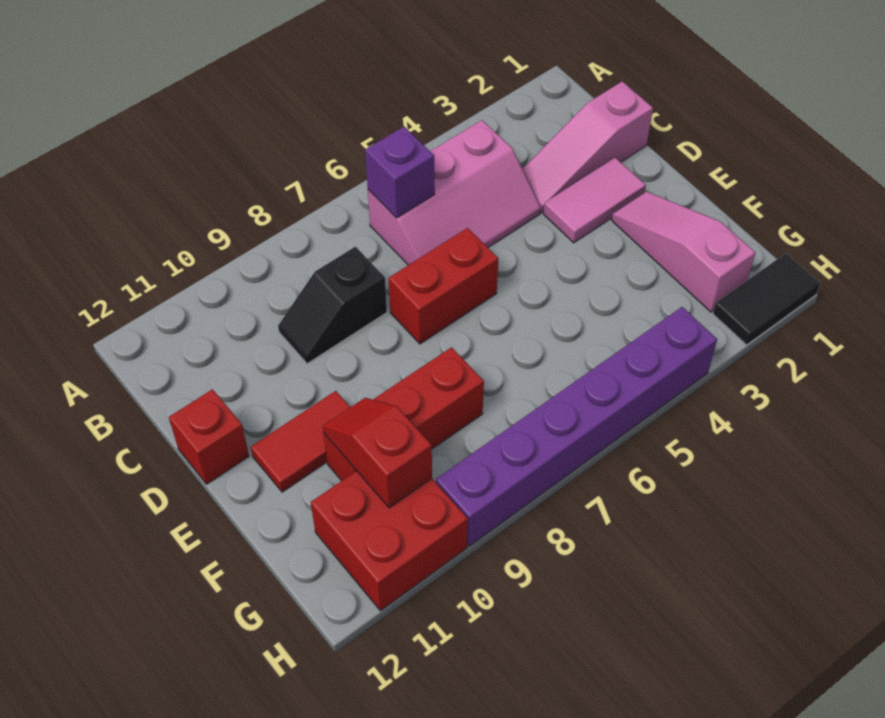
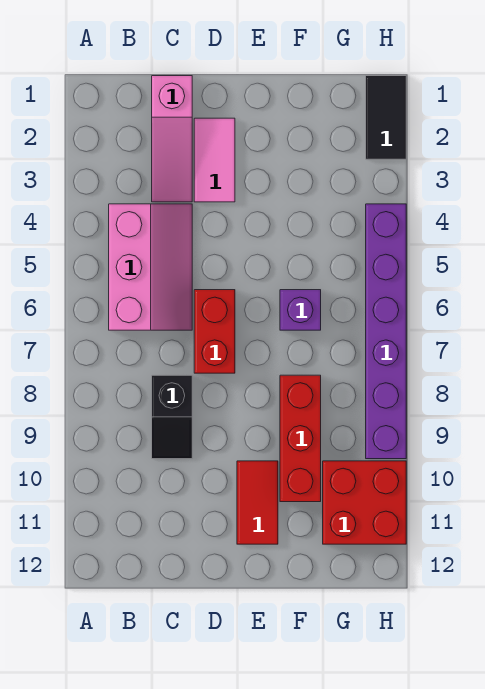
purple brick B6 level 2 -> purple brick F6 level 1
red brick D12 level 1 -> none
pink slope E2:G2 level 1 top G -> none
red slope F10:G10 level 2 top G -> none

